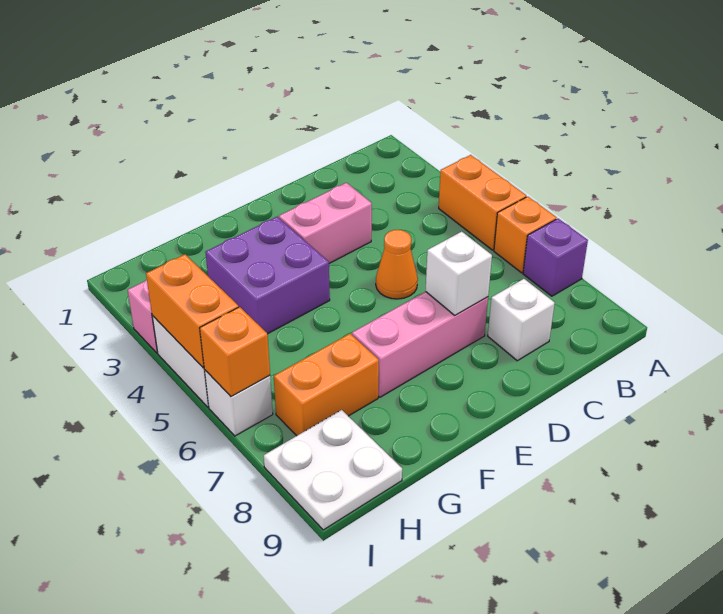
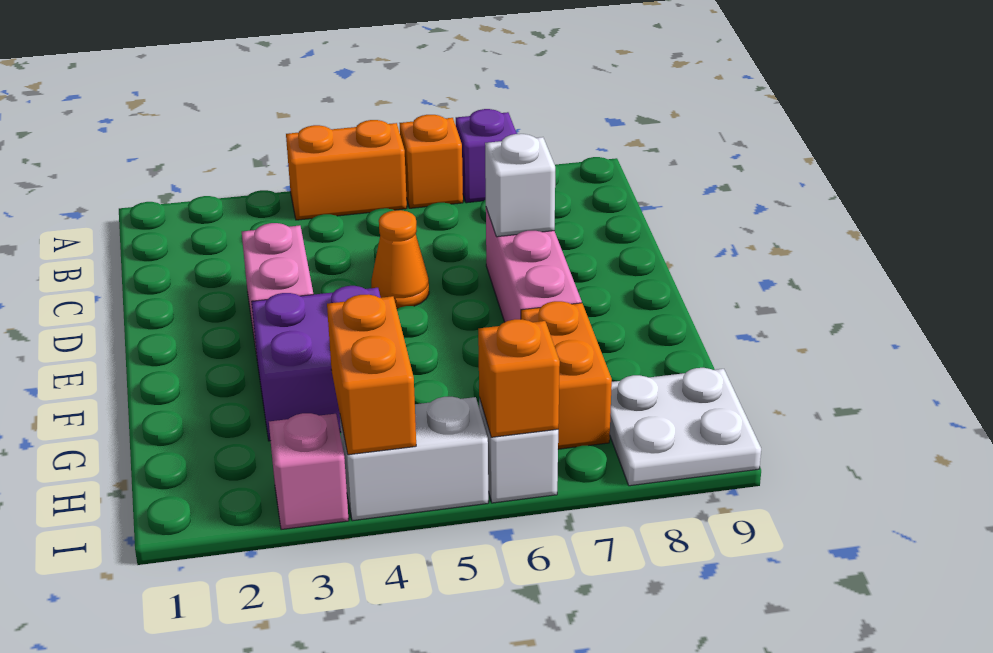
white brick C8 level 1 -> none
orange brick I4:I5 level 2 -> orange brick H4:I4 level 2

